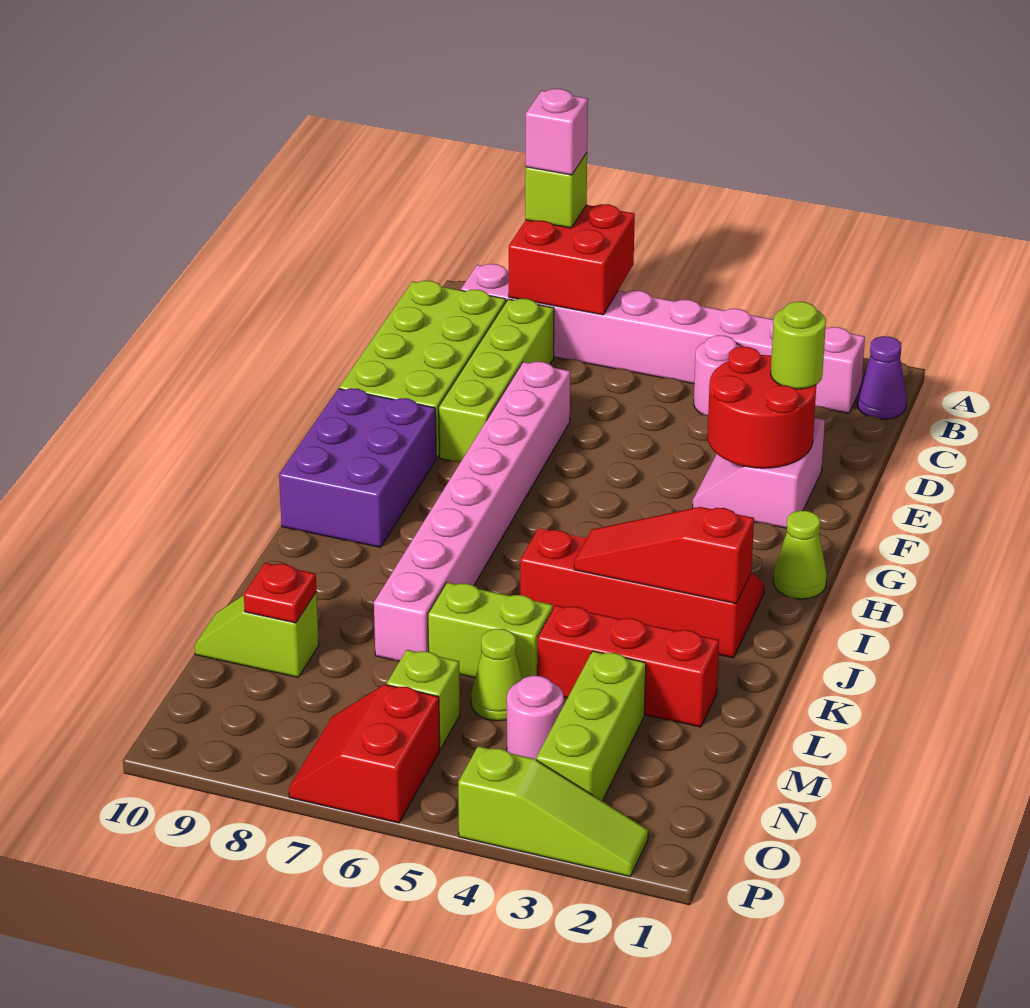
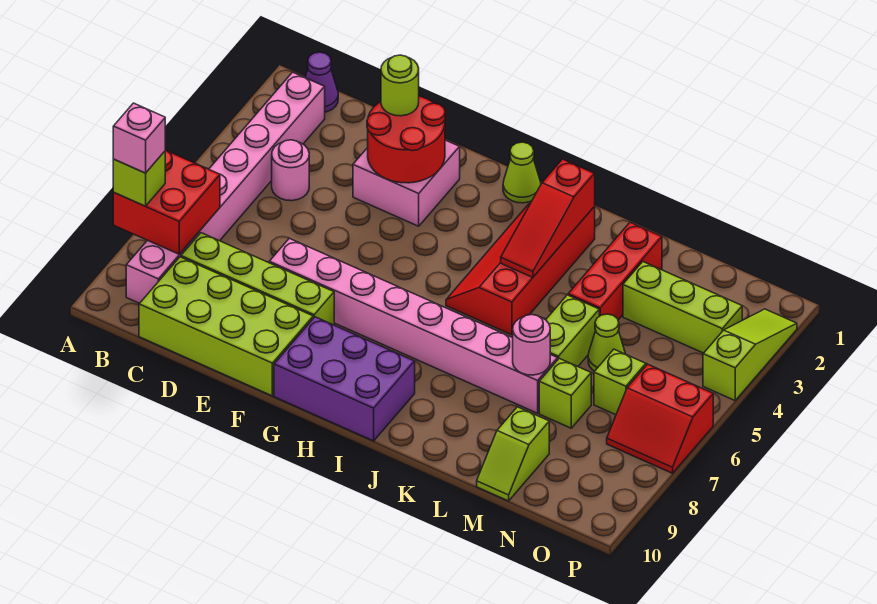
pink slope E2:F3 level 1 top 2 -> pink brick E2:F3 level 1
none -> lime brick M7 level 1
red plate M9 level 2 -> none
pink round brick N4 level 1 -> pink round brick L7 level 2

